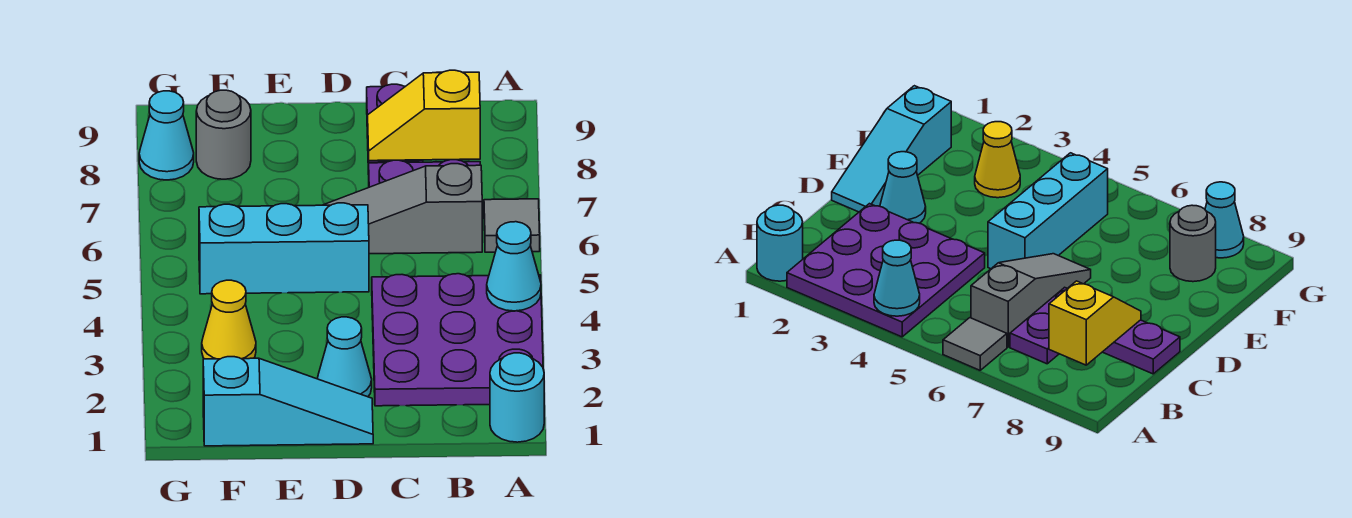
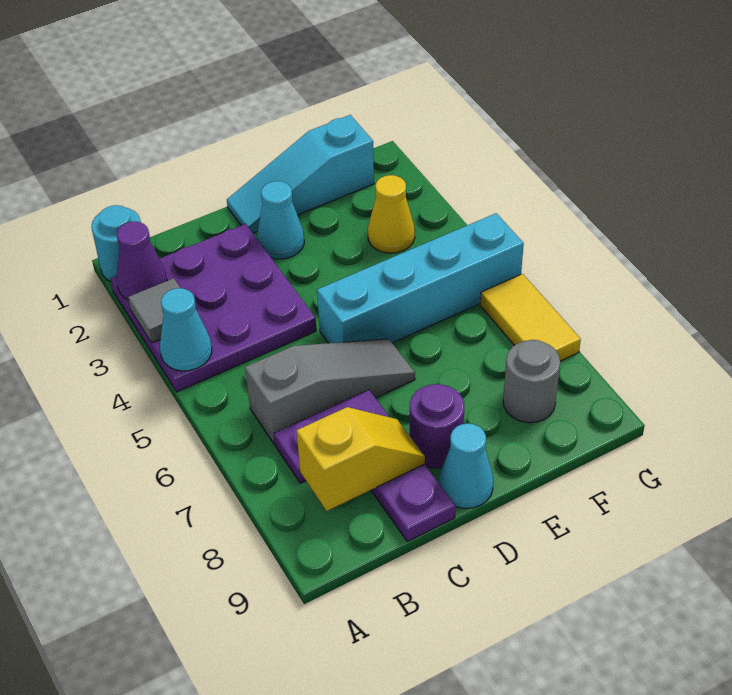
none -> purple cone A2 level 2
grey tile A6 level 1 -> grey tile A3 level 2
cyan brick D5:F5 level 1 -> cyan brick D5:G5 level 1
none -> purple round brick D8 level 1
none -> yellow tile G6:G7 level 1
cyan cone G8 level 1 -> cyan cone D9 level 1

